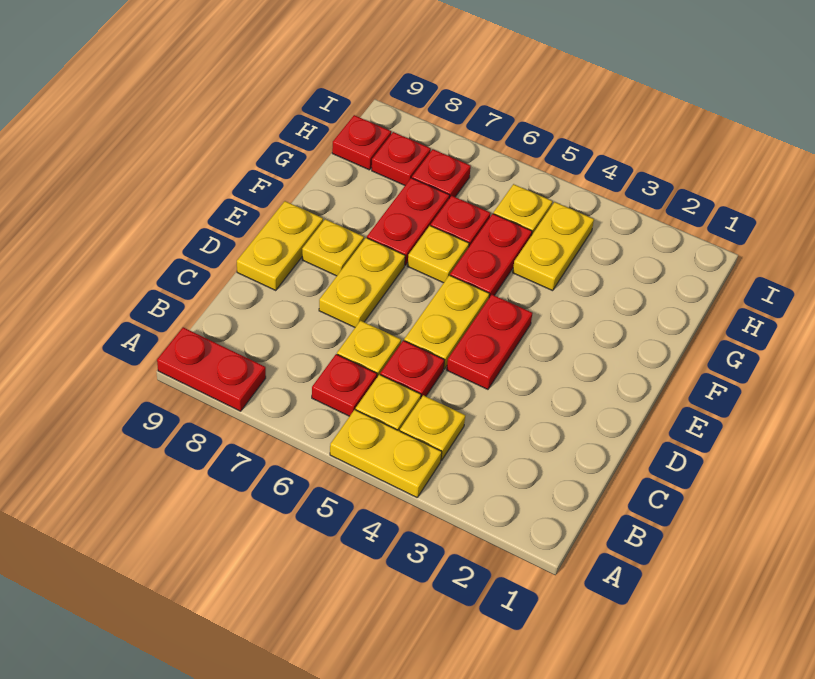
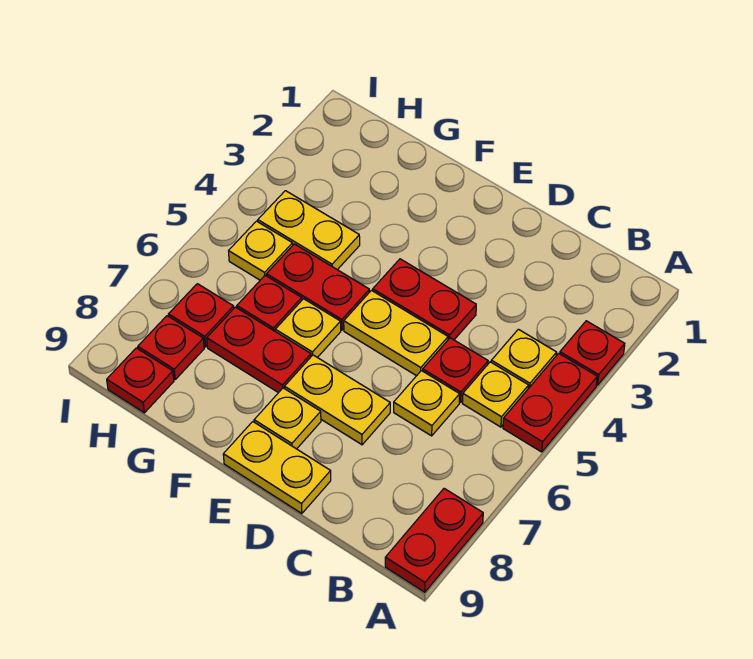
yellow plate A4:A5 level 1 -> red plate A4:A5 level 1
red plate B6 level 1 -> red plate A3 level 1

